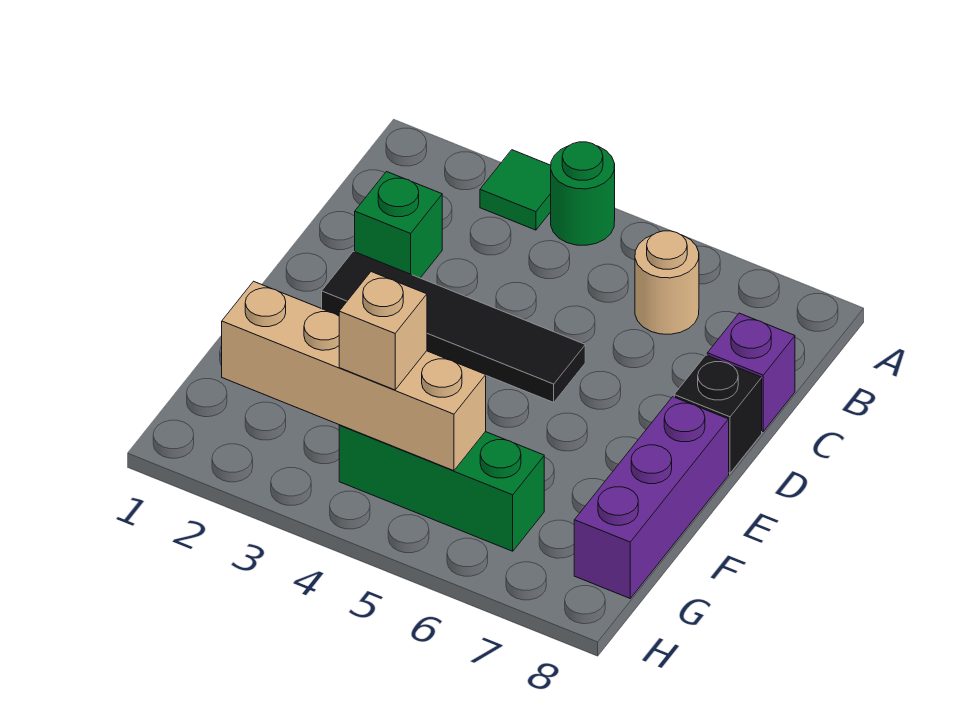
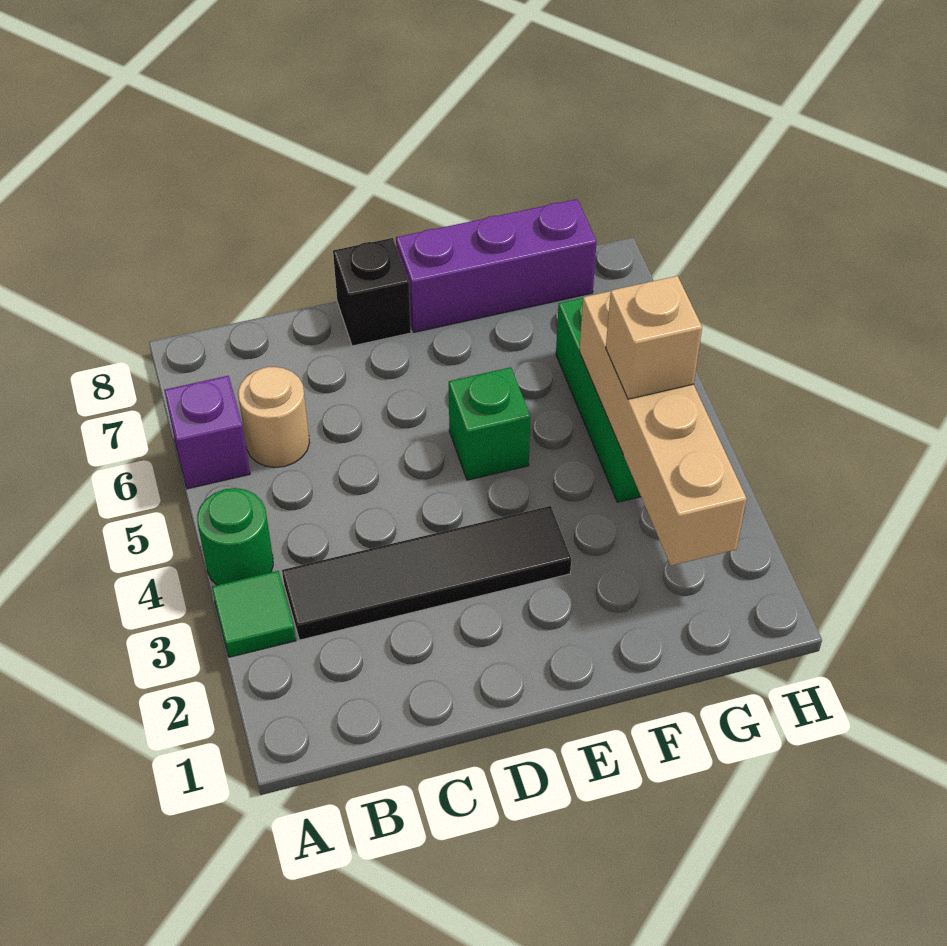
green brick C2 level 1 -> green brick E5 level 1
purple brick C8 level 1 -> purple brick A6 level 1
black tile D2:D5 level 1 -> black tile B3:E3 level 1

